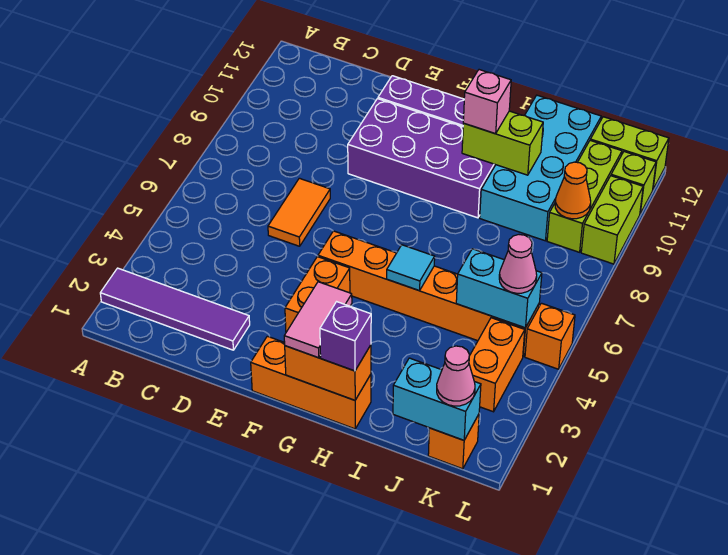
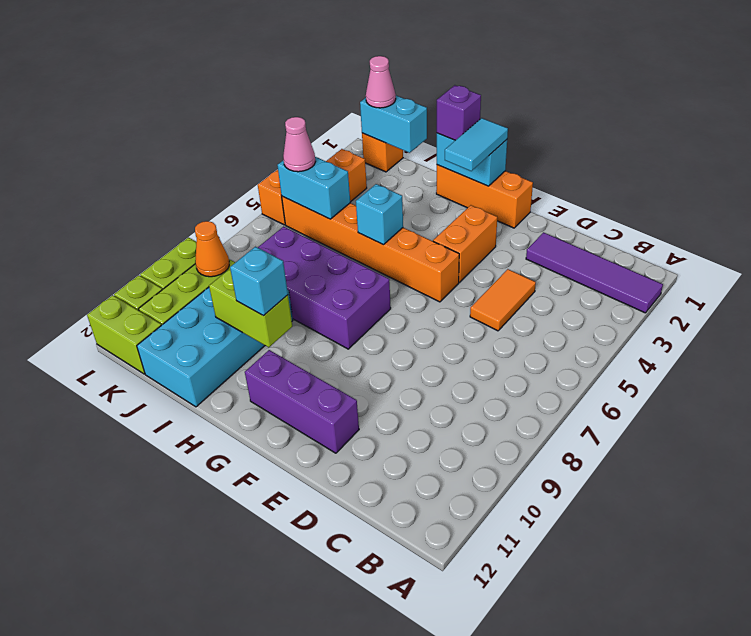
orange tile D6:D7 level 1 -> orange tile D4:D5 level 1
purple brick E9:H10 level 1 -> purple brick G7:J8 level 1
orange brick G1:H1 level 2 -> cyan brick G1:H1 level 2
pink tile G1:G2 level 3 -> cyan tile G1:G2 level 3
cyan tile H5 level 2 -> cyan brick H5 level 2
pink brick H10 level 3 -> cyan brick H10 level 3

